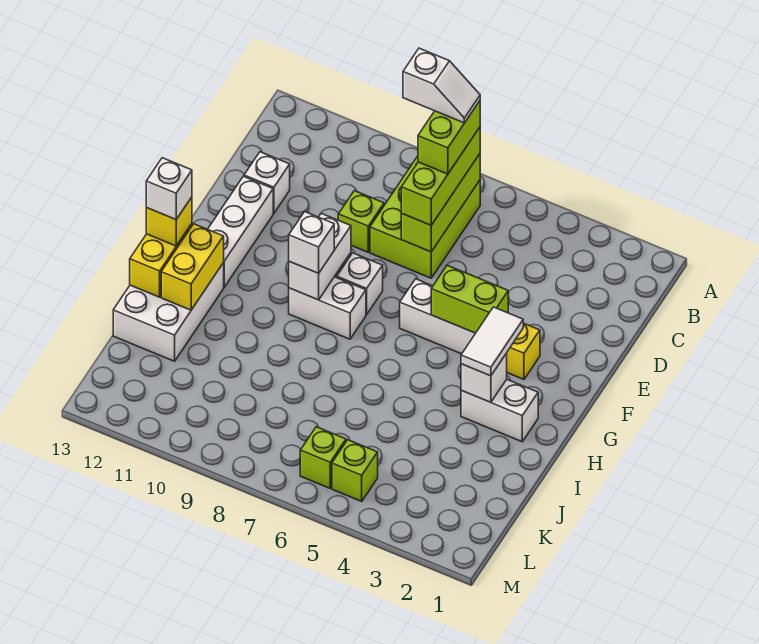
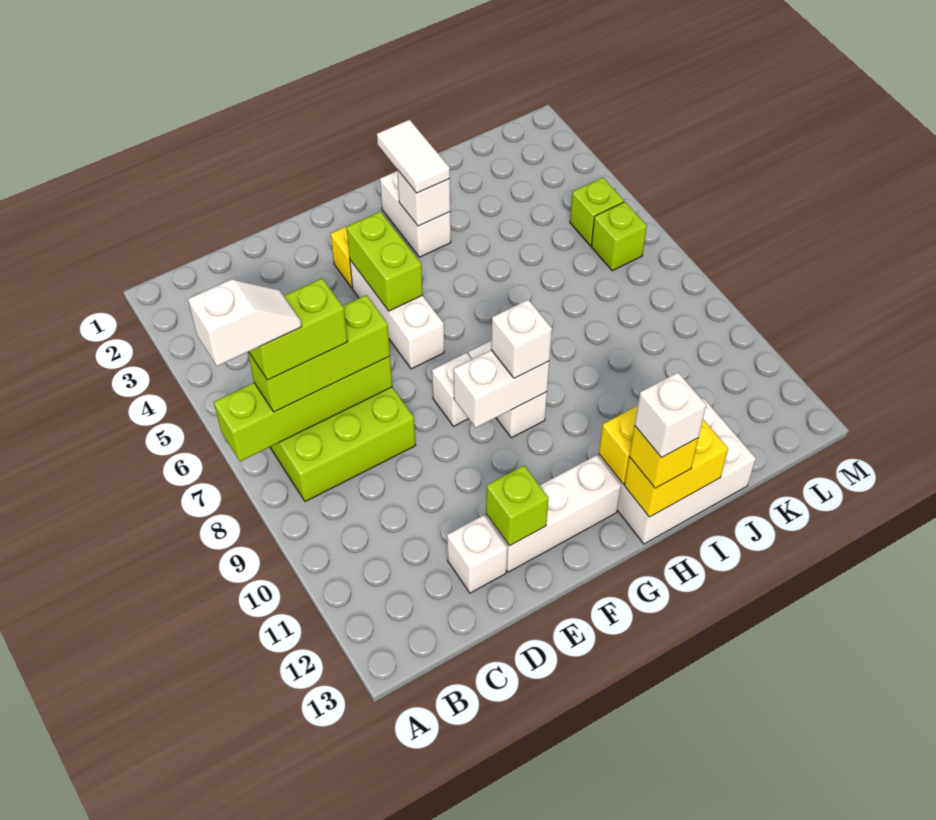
lime brick B7:D7 level 2 -> lime brick A7:D7 level 2
white slope B7:B8 level 5 top 8 -> white slope A7:B7 level 5 top A
lime brick D9 level 1 -> lime brick E12 level 2
white tile G3:H3 level 3 -> white tile H2:H3 level 3

